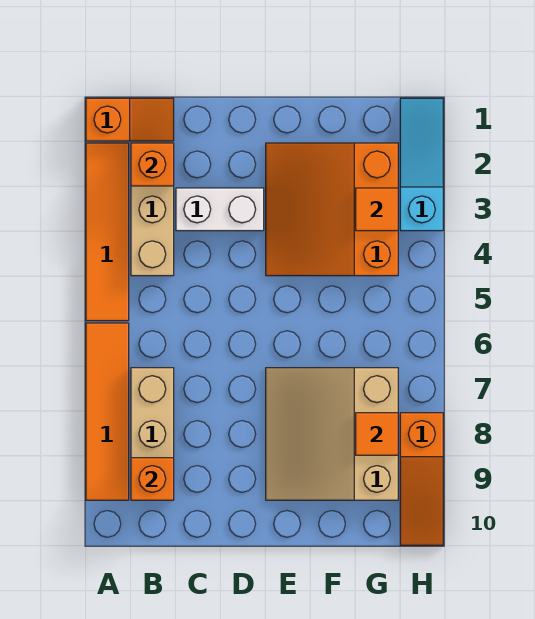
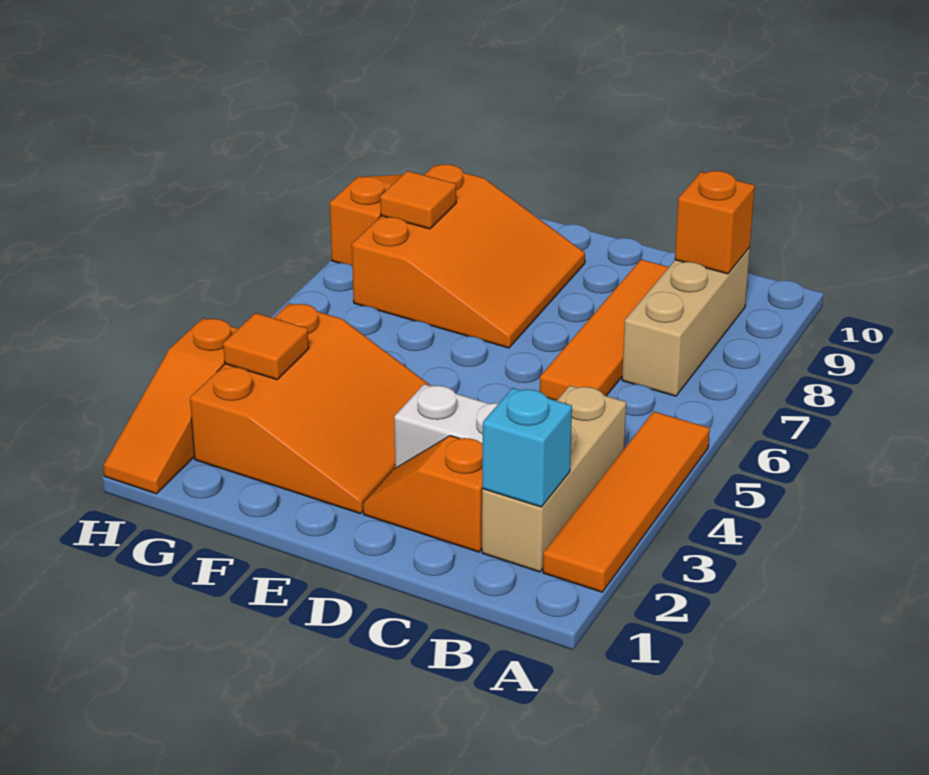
orange slope A1:B1 level 1 top A -> orange slope C2:D2 level 1 top C
orange tile A6:A9 level 1 -> orange tile C6:C9 level 1
orange brick B2 level 2 -> cyan brick B2 level 2
tan slope E7:G9 level 1 top G -> orange slope E7:G9 level 1 top G
cyan slope H1:H3 level 1 top 3 -> orange slope H1:H3 level 1 top 3

